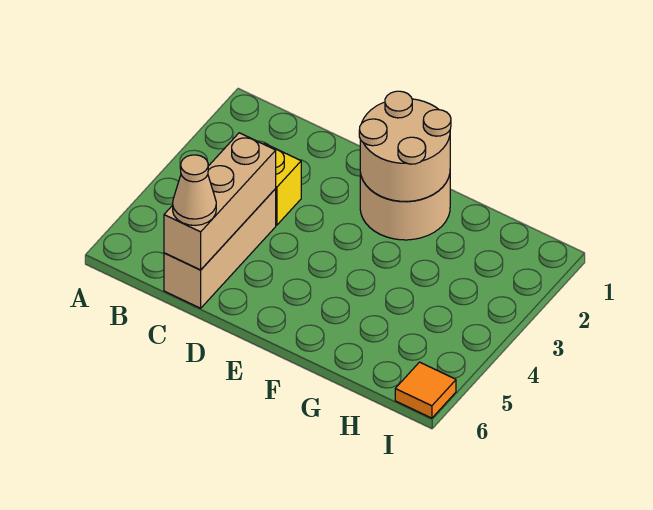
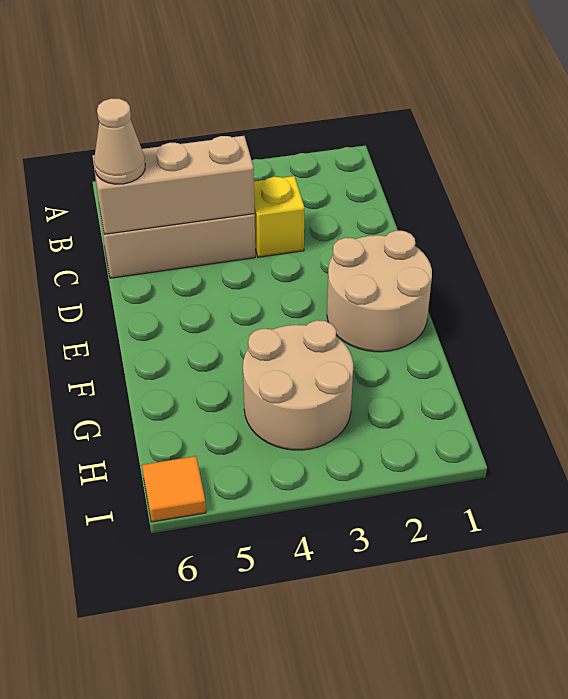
tan round brick E1:F2 level 2 -> tan round brick G3:H4 level 1

